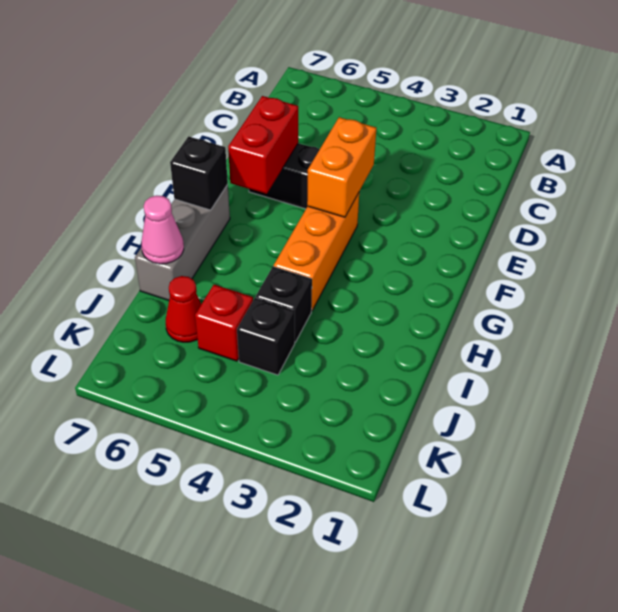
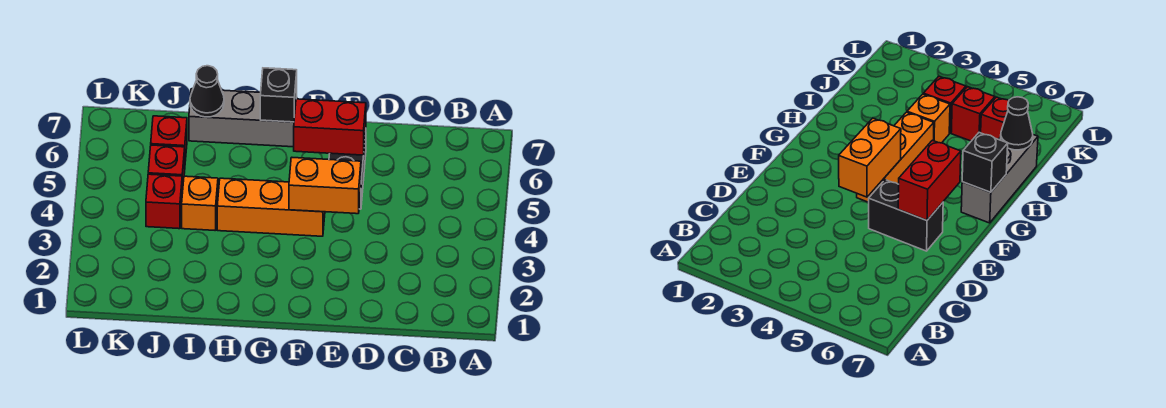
black brick I4 level 1 -> orange brick I4 level 1
pink cone I7 level 2 -> black cone I7 level 2
black brick J4 level 1 -> red brick J4 level 1
red cone J6 level 1 -> red brick J6 level 1

